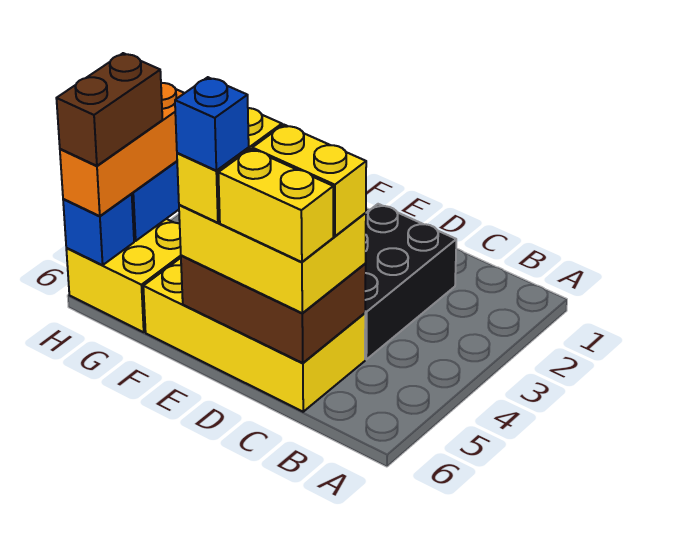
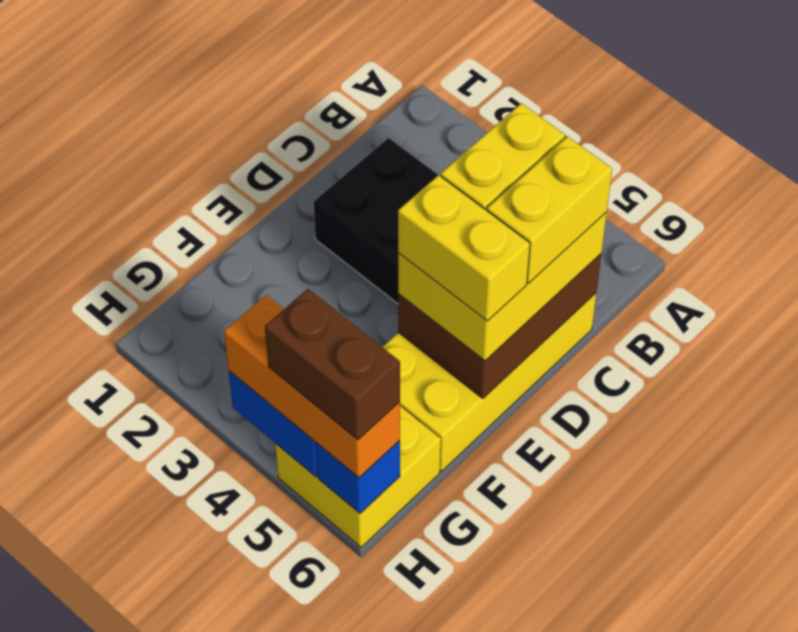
blue brick E6 level 5 -> none

